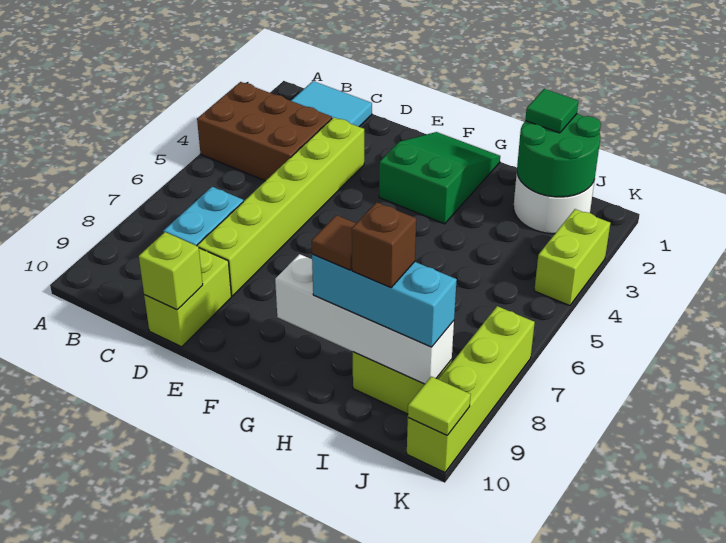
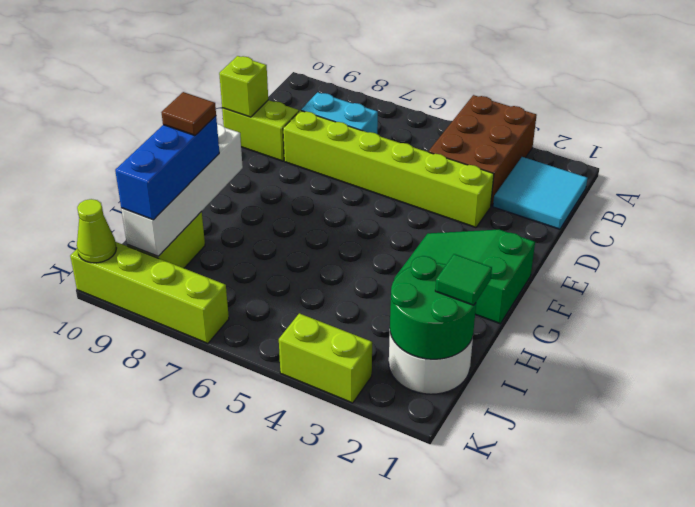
green slope F1:G3 level 1 top 3 -> green slope F1:G3 level 1 top 1
cyan brick H9:J9 level 3 -> blue brick H9:J9 level 3
brown brick I9 level 4 -> none
lime tile K10 level 2 -> lime cone K10 level 2

